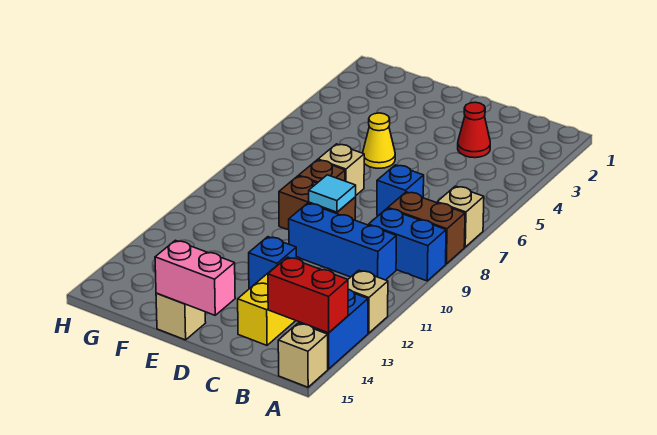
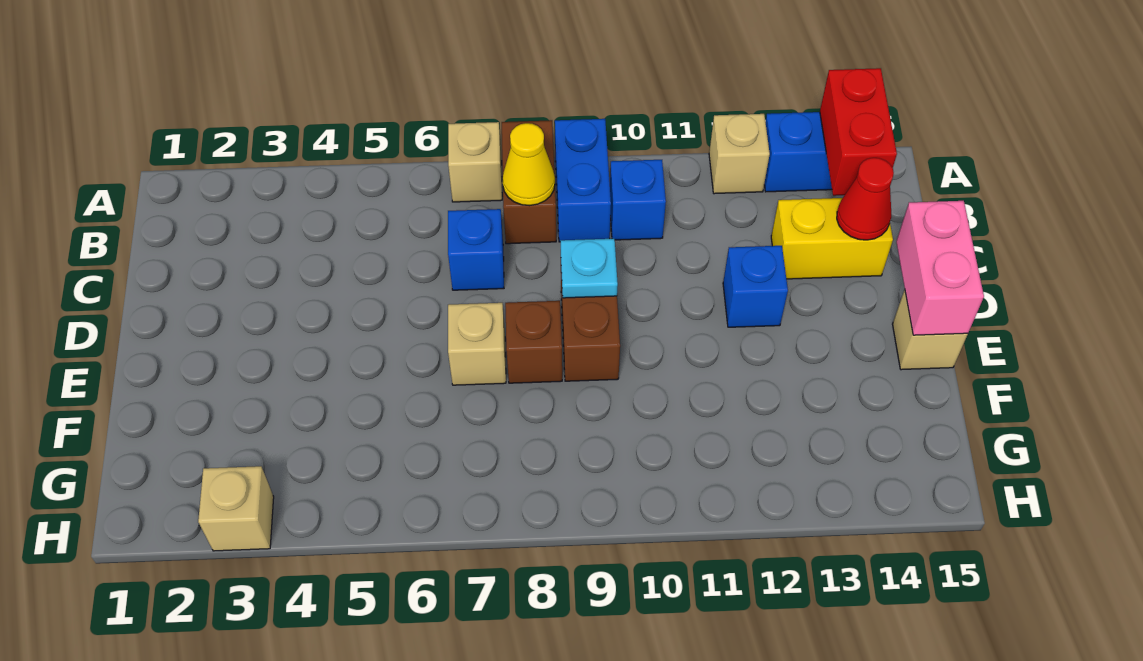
tan brick A15 level 1 -> tan brick H3 level 1
blue brick B10:D10 level 1 -> blue brick B10 level 1
red cone C3 level 1 -> red cone C14 level 2
cyan tile D9 level 2 -> cyan plate D9 level 2
yellow cone E5 level 1 -> yellow cone B8 level 2

